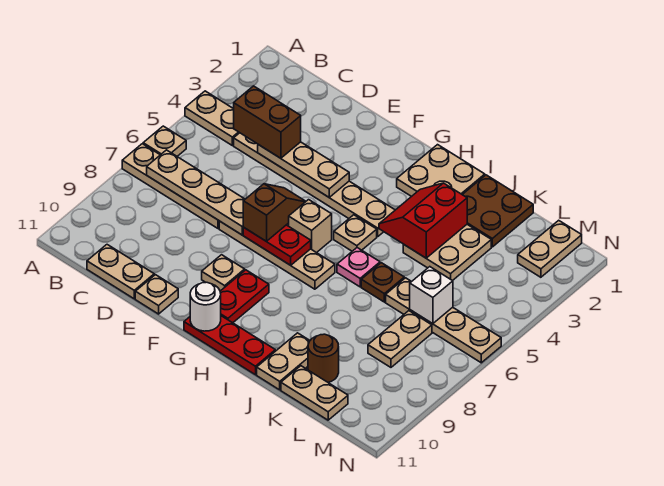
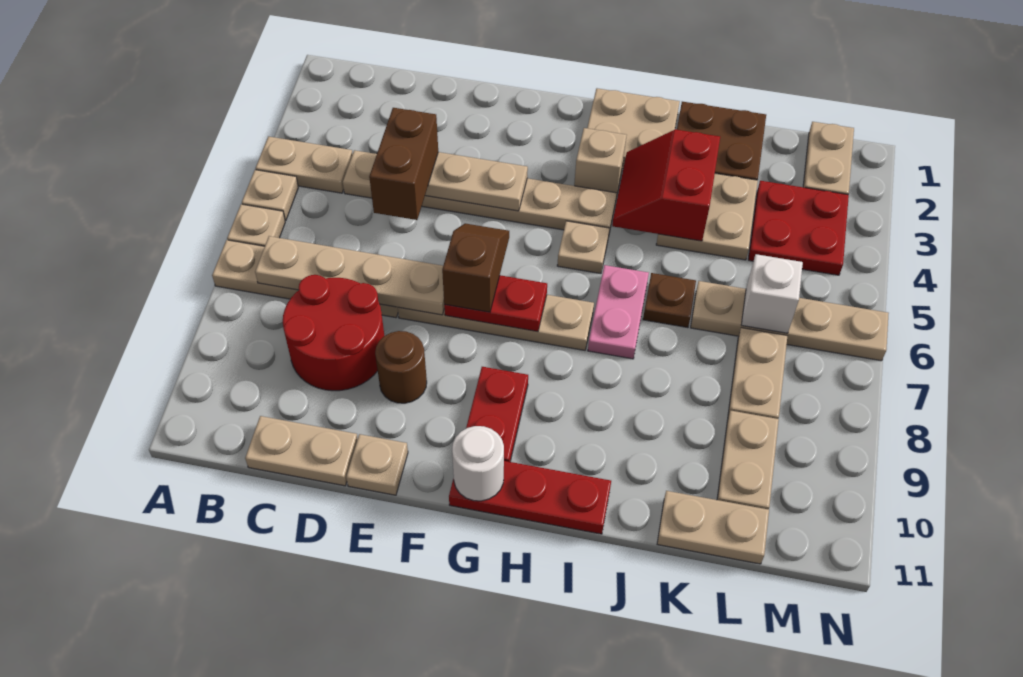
brown brick C4:D4 level 3 -> brown brick D4:D5 level 3
none -> red round brick C8:D9 level 1
tan plate F9 level 1 -> tan plate A5 level 1
tan brick G6 level 1 -> tan brick H3 level 1
pink plate I6 level 1 -> pink plate I6:I7 level 1
tan plate J10:J11 level 1 -> tan plate L9:L10 level 1
brown round brick K10 level 1 -> brown round brick E9 level 1
none -> red plate L3:M4 level 1

